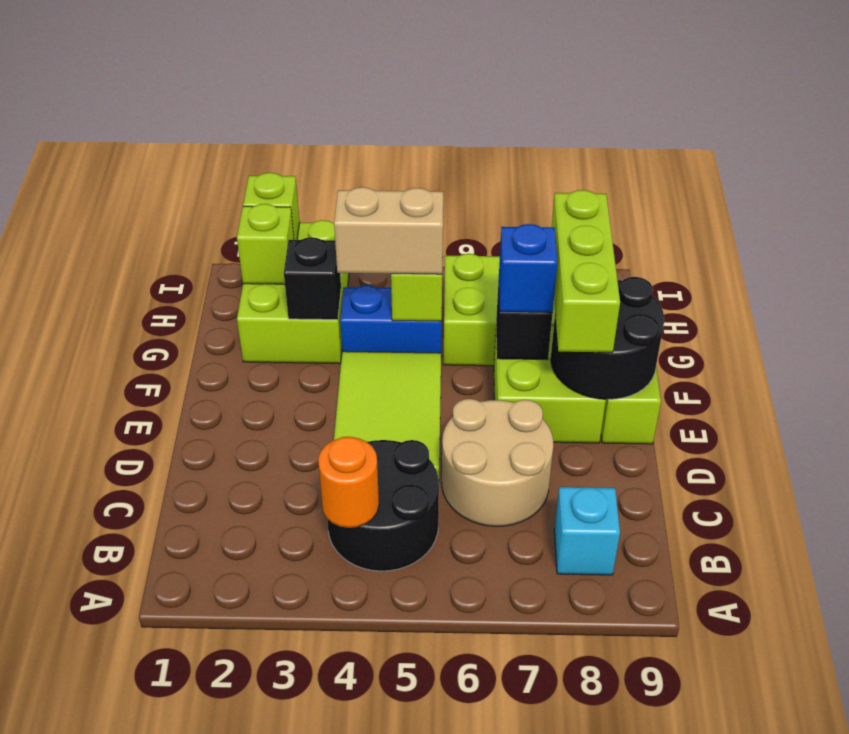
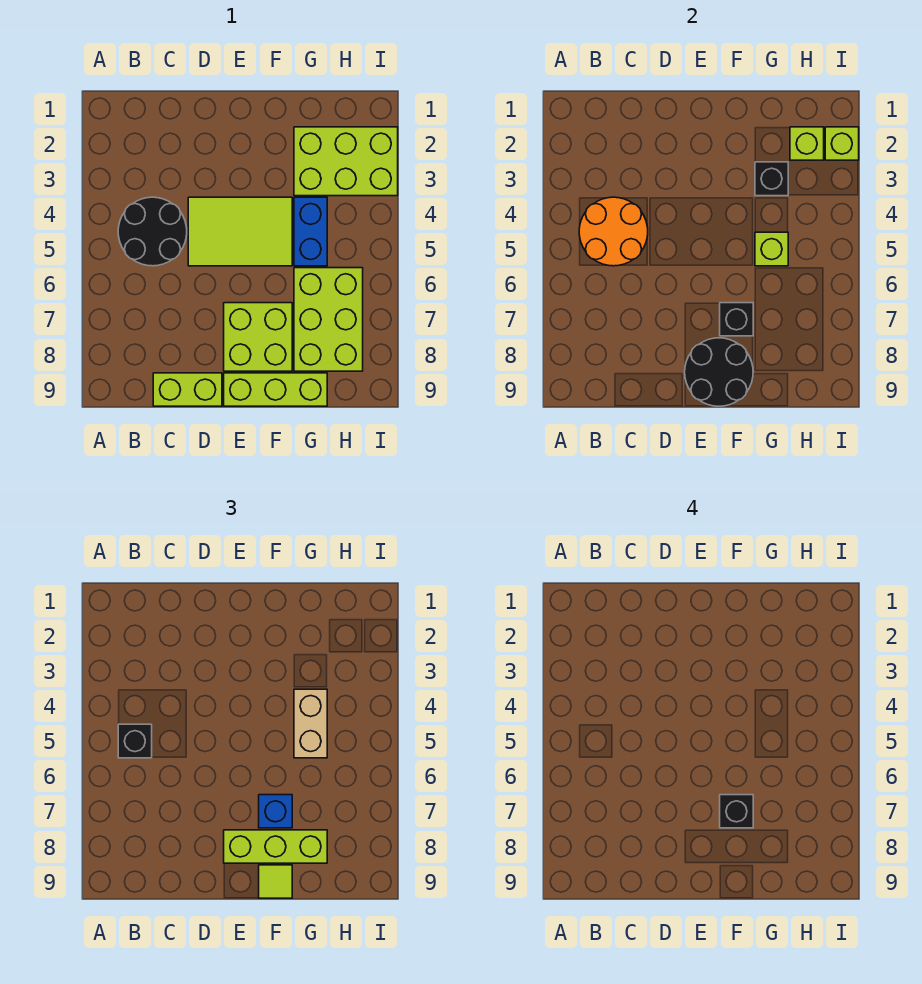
orange round brick B4 level 2 -> orange round brick B4:C5 level 2
none -> black brick B5 level 3
cyan brick B8 level 1 -> none
tan round brick C6:D7 level 1 -> none
none -> lime brick C9:D9 level 1
none -> black brick F7 level 4
none -> lime tile F9 level 3

